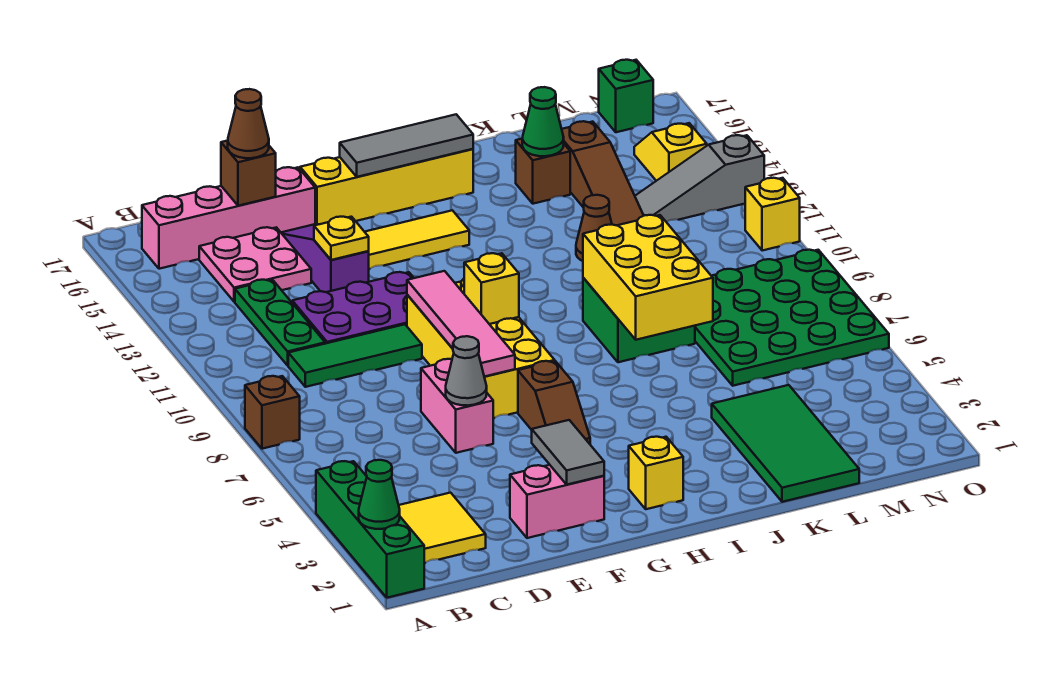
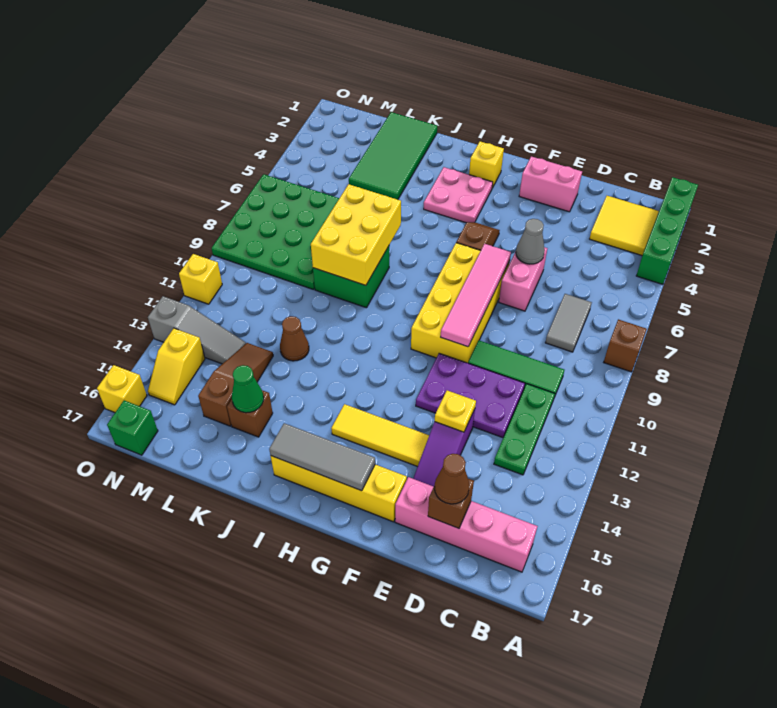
green cone A2 level 2 -> none
pink plate C14:D15 level 1 -> pink plate H3:I4 level 1
grey tile F2:F3 level 2 -> grey tile C7:C8 level 1
yellow brick G9 level 2 -> yellow brick O16 level 1

